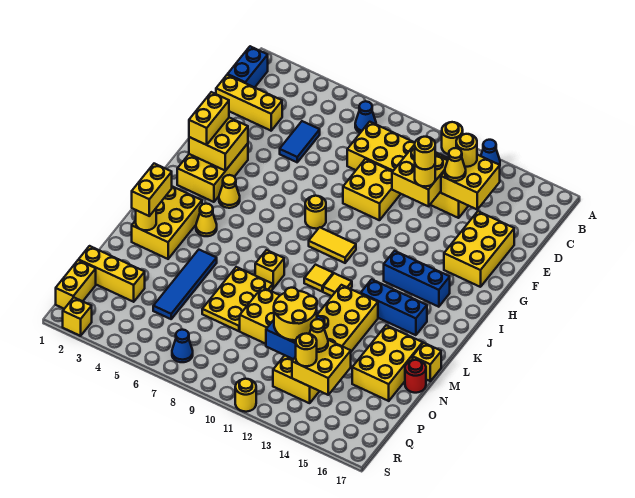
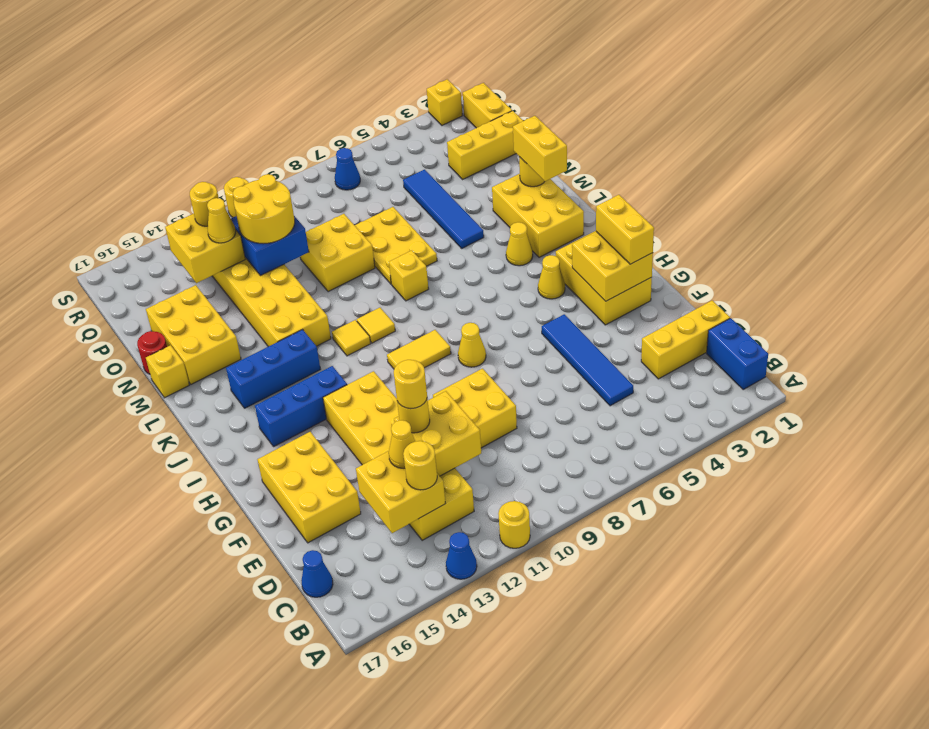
blue cone B7 level 1 -> blue cone C17 level 1
yellow brick C8:D13 level 1 -> yellow brick C12:H13 level 1
blue tile D5:E5 level 1 -> blue tile D5:G5 level 1
yellow round brick H8 level 1 -> yellow cone H8 level 1

